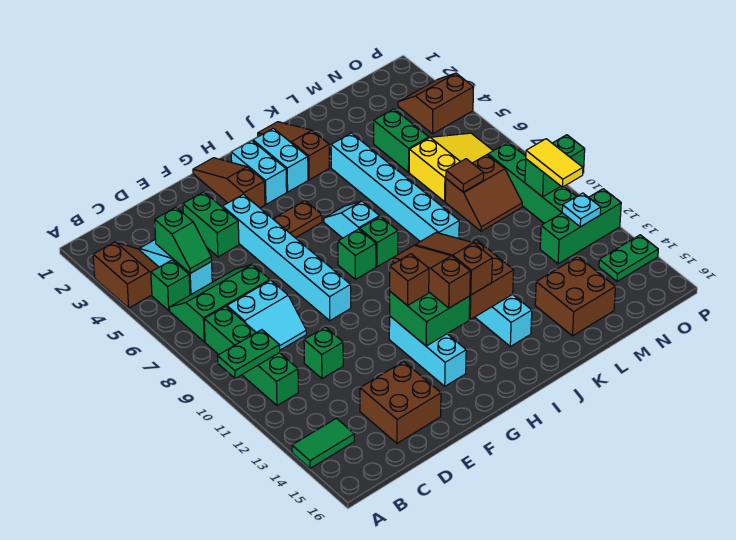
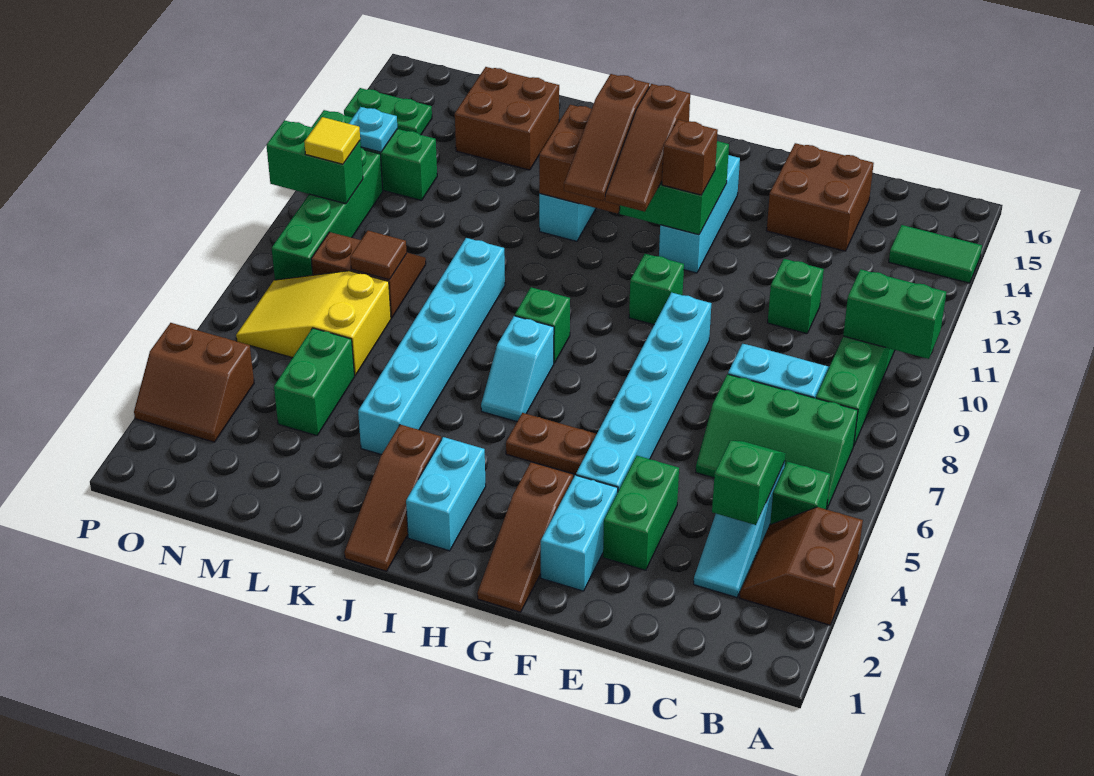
green plate A10:B10 level 2 -> green brick A10:B10 level 2
cyan brick H2:H3 level 1 -> cyan brick F2:F3 level 1
green brick H8 level 1 -> green brick G10 level 1
yellow tile O10:O11 level 3 -> yellow tile O10 level 3

